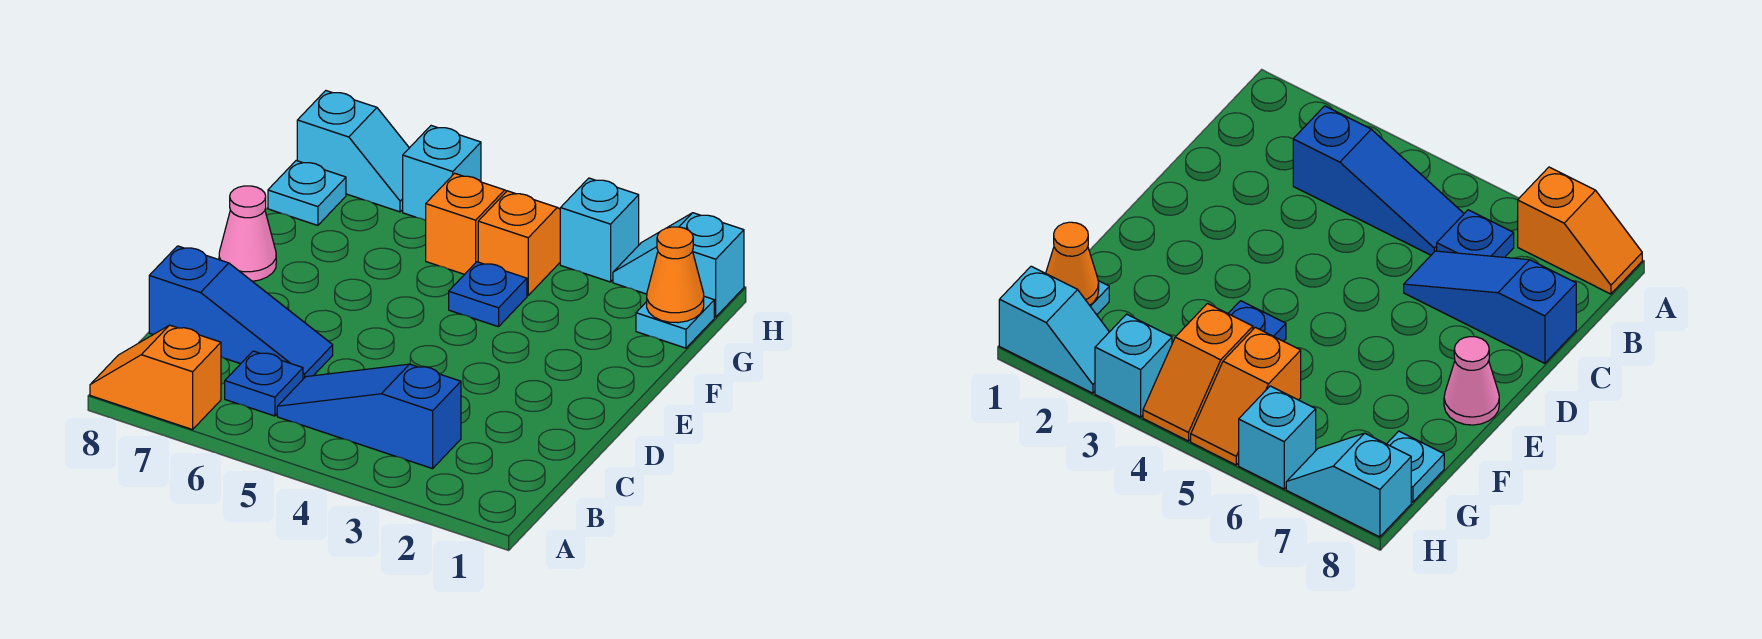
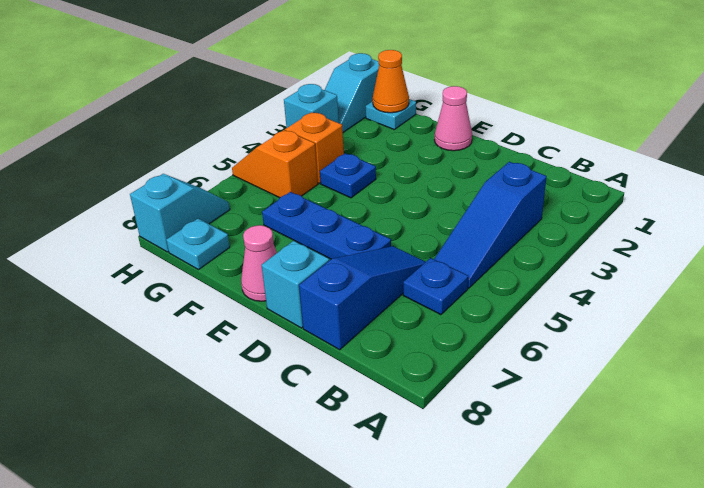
orange slope A7:A8 level 1 top 7 -> none
none -> blue plate D6:F6 level 1
none -> pink cone E1 level 1
cyan brick H6 level 1 -> cyan brick D8 level 1

